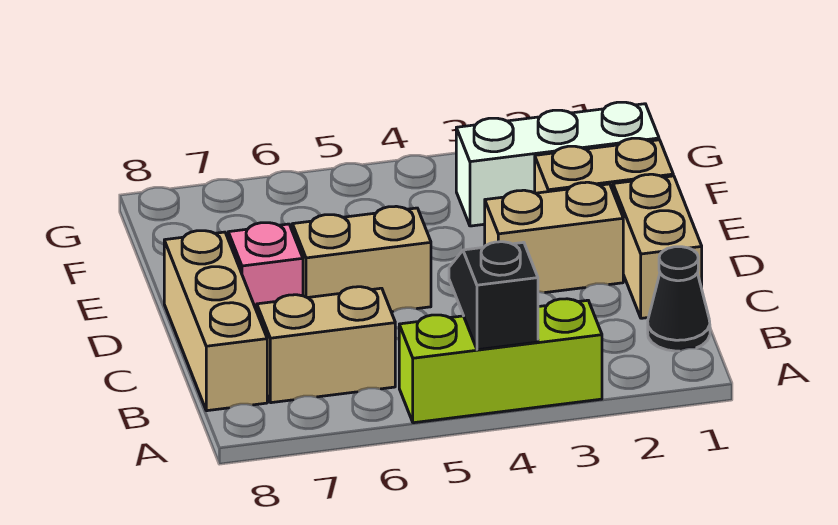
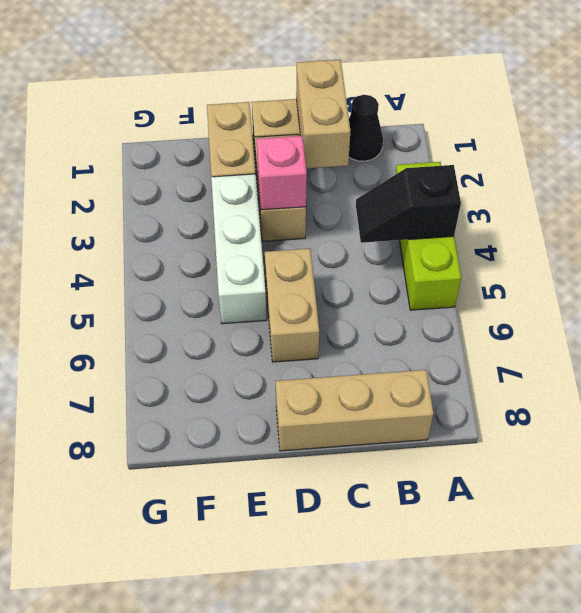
tan brick B6:B7 level 1 -> tan brick C1:C2 level 2
pink brick D7 level 1 -> pink brick D3 level 2
white brick F1:F3 level 1 -> white brick E3:E5 level 1

